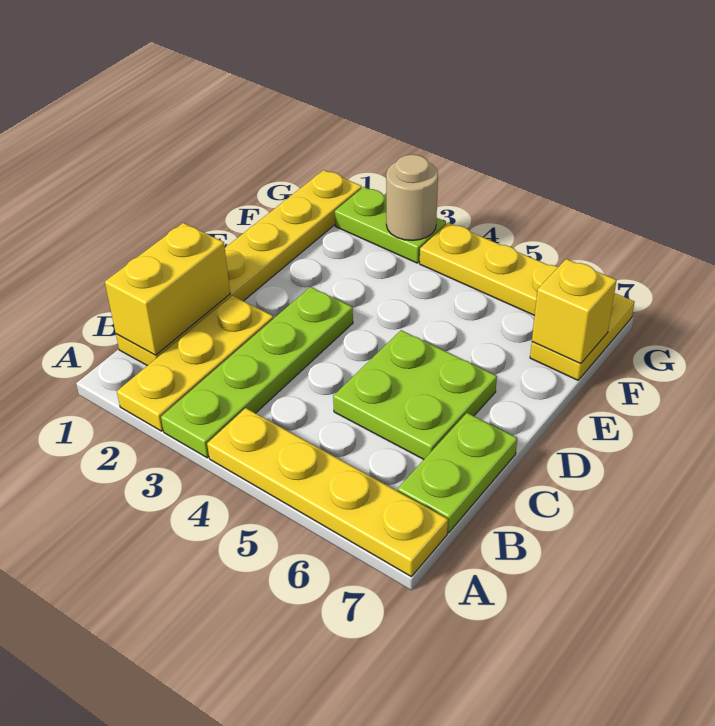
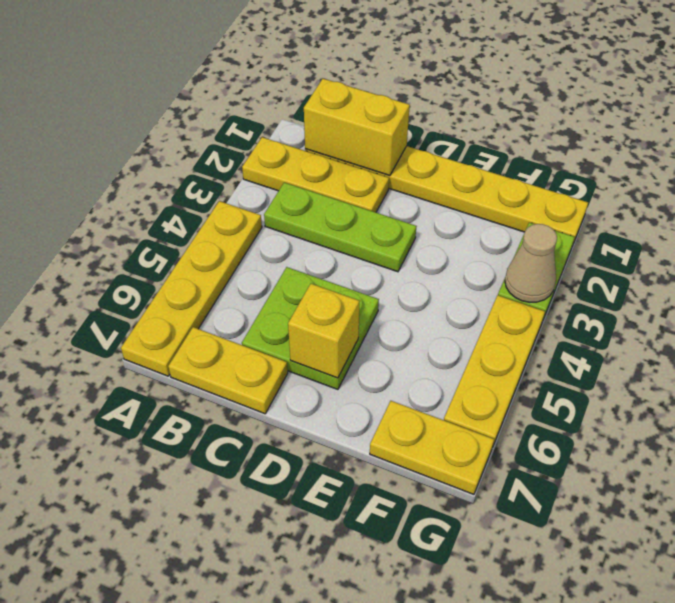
lime plate A3:D3 level 1 -> lime plate B3:D3 level 1
lime plate B7:C7 level 1 -> yellow plate B7:C7 level 1
yellow brick F7 level 2 -> yellow brick D6 level 2
tan round brick G3 level 2 -> tan cone G3 level 2

